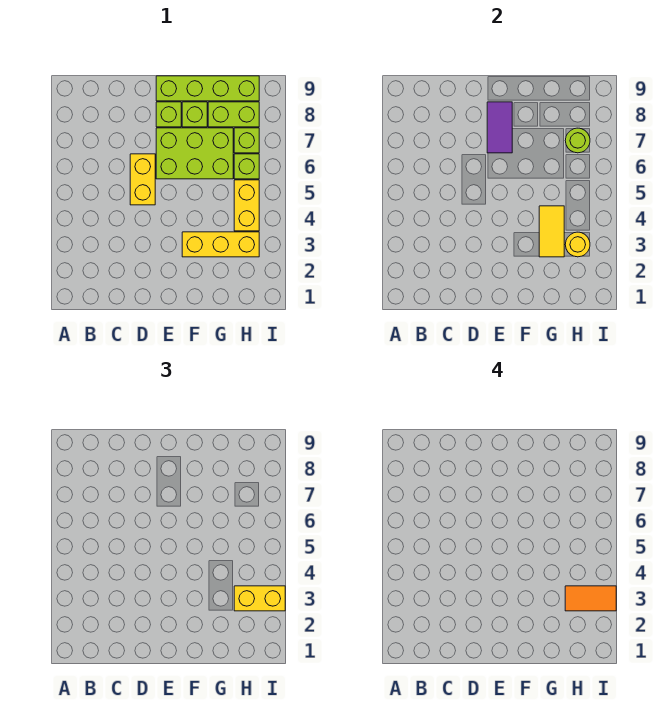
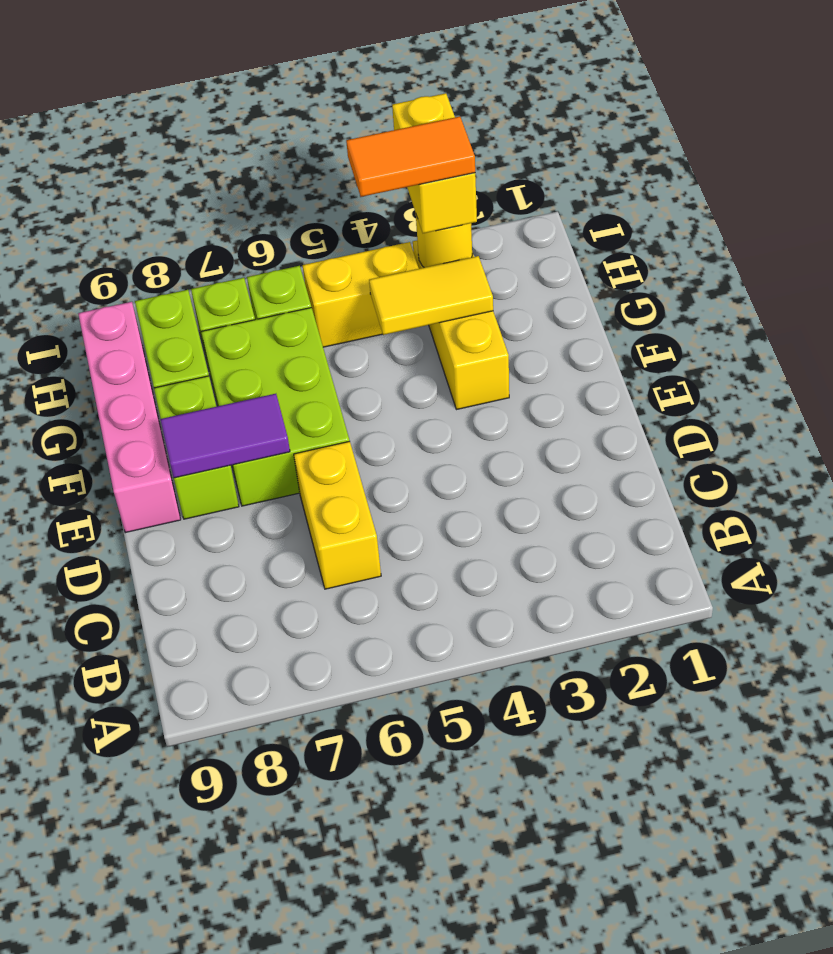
yellow brick D5:D6 level 1 -> yellow brick C6:D6 level 1
lime brick E9:H9 level 1 -> pink brick E9:H9 level 1
orange tile H3:I3 level 4 -> orange tile H3:H4 level 4
lime round brick H7 level 2 -> none

